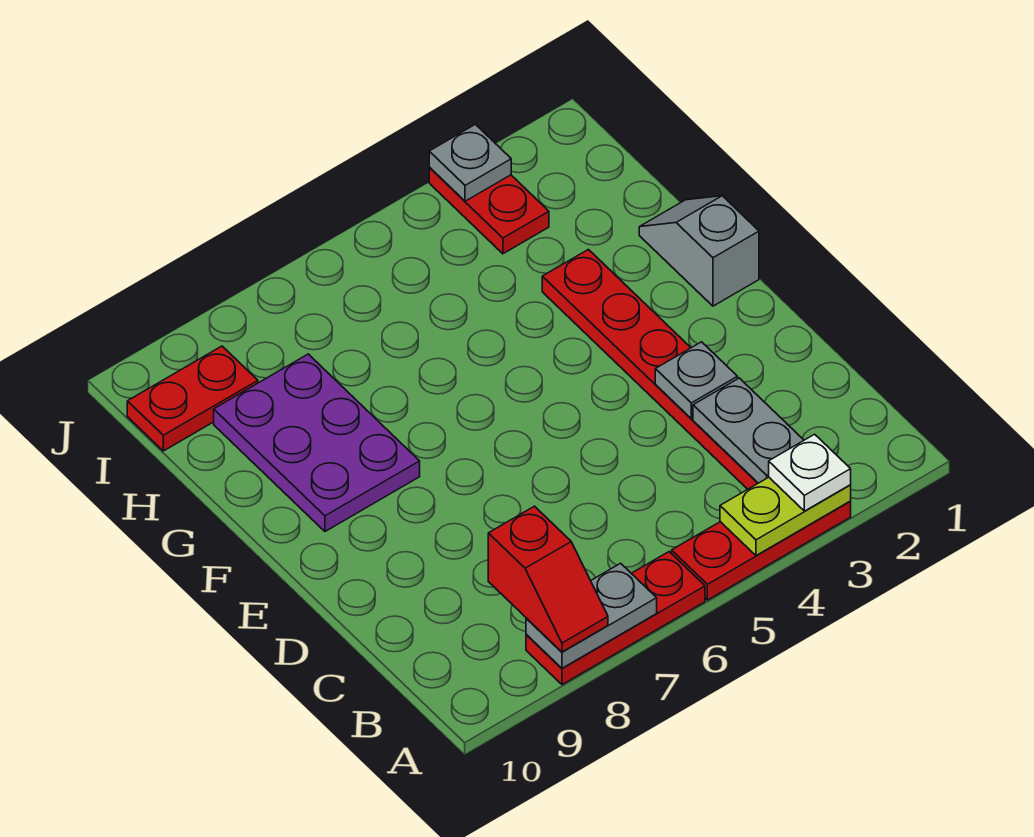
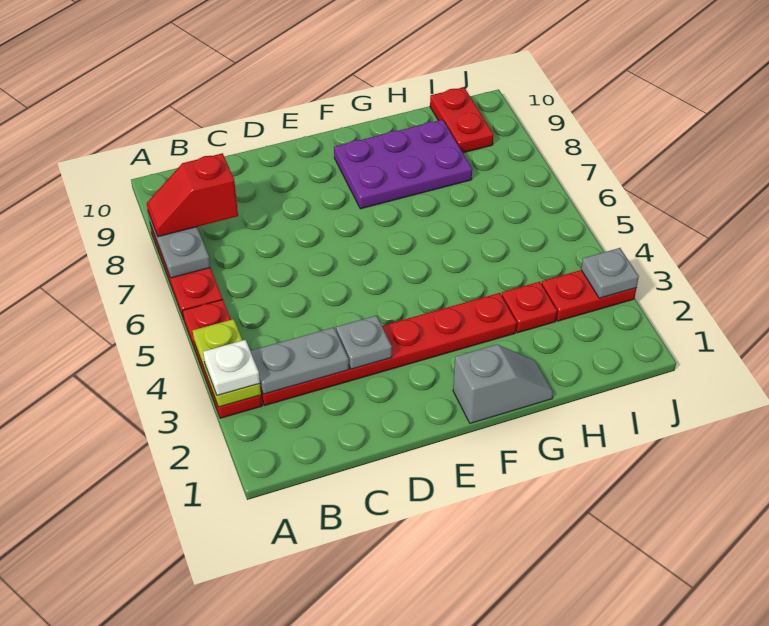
none -> red plate H3 level 1

